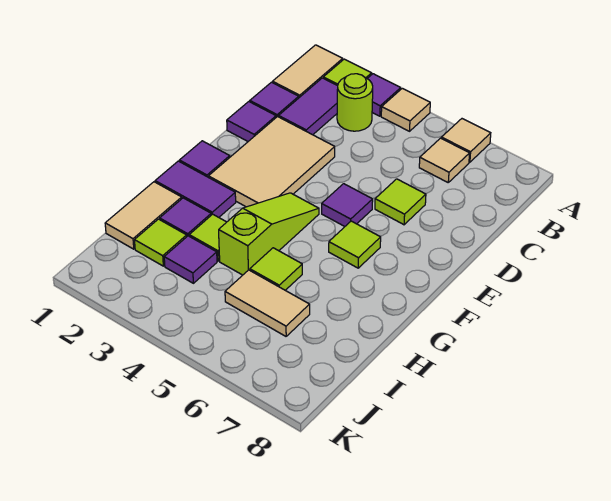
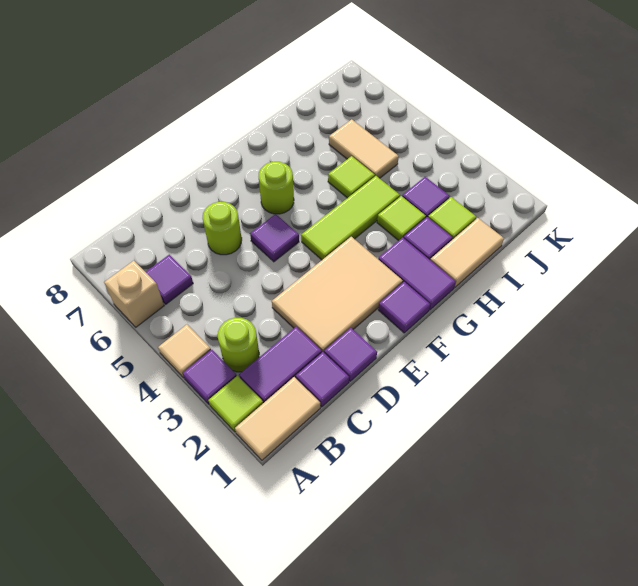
tan tile A6 level 1 -> tan brick A6 level 1
tan tile B6 level 1 -> purple tile B6 level 1
lime tile D6 level 1 -> lime round brick D6 level 1
lime slope F4:H4 level 1 top H -> lime tile F4:H4 level 1
lime tile F6 level 1 -> lime round brick F6 level 1

